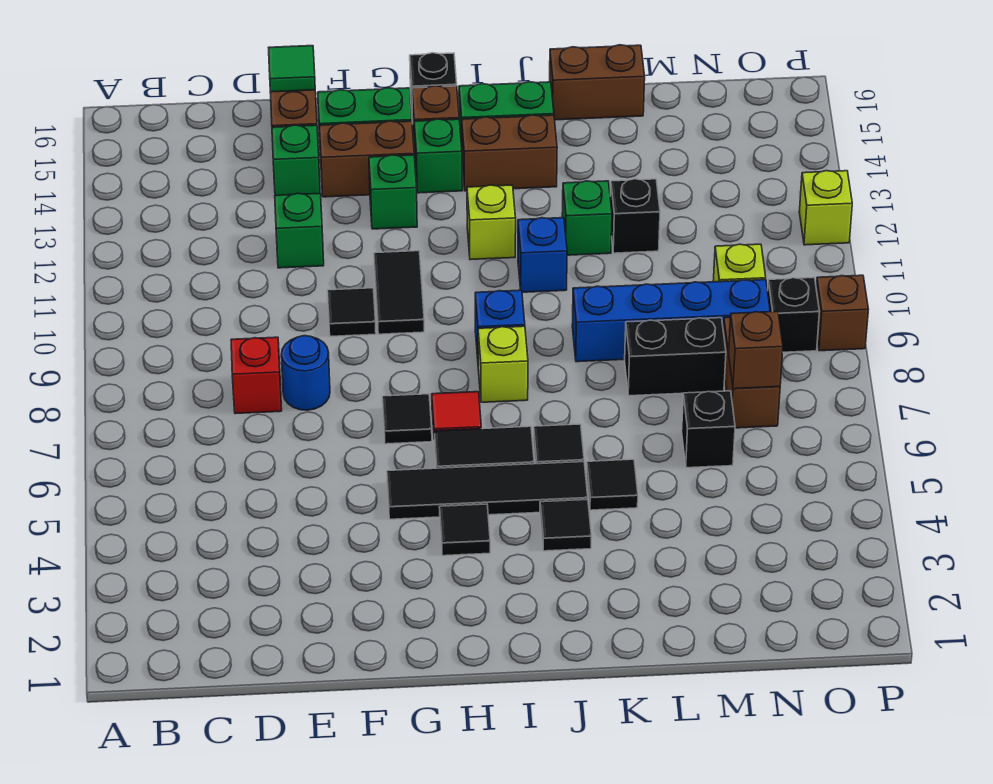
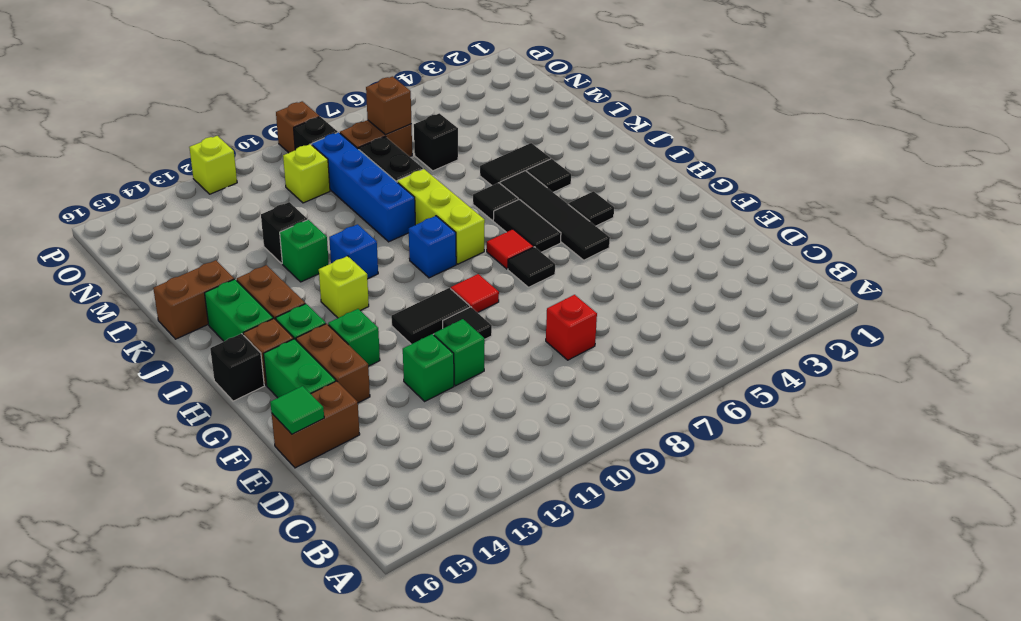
blue round brick E8 level 1 -> none
green brick E14 level 1 -> green brick E11 level 1
none -> red tile G9 level 1
lime brick I8 level 1 -> lime brick I8:K8 level 1
black tile K5 level 1 -> black tile K4:K5 level 1
brown brick K16:L16 level 1 -> brown brick K15:K16 level 1

